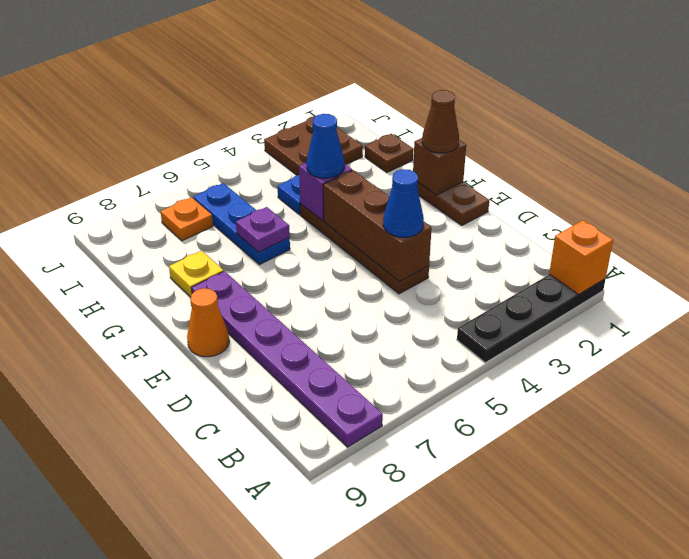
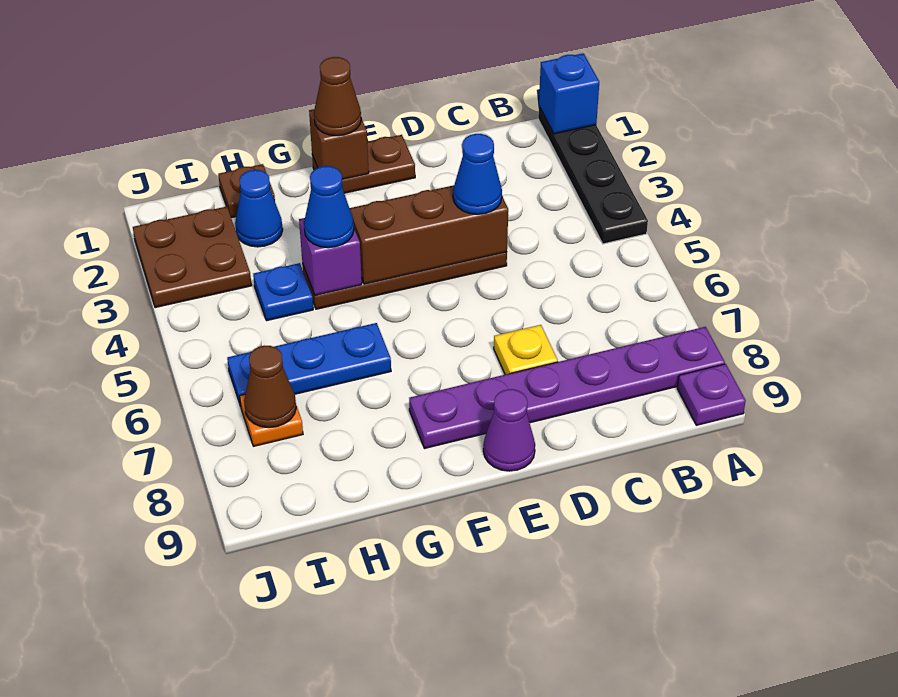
orange brick A1 level 2 -> blue brick A1 level 2
orange cone E9 level 1 -> purple cone E9 level 1
purple plate G6 level 2 -> purple plate A9 level 1
yellow plate G8 level 1 -> yellow plate D7 level 1
none -> blue cone H2 level 1
none -> brown cone I7 level 2

